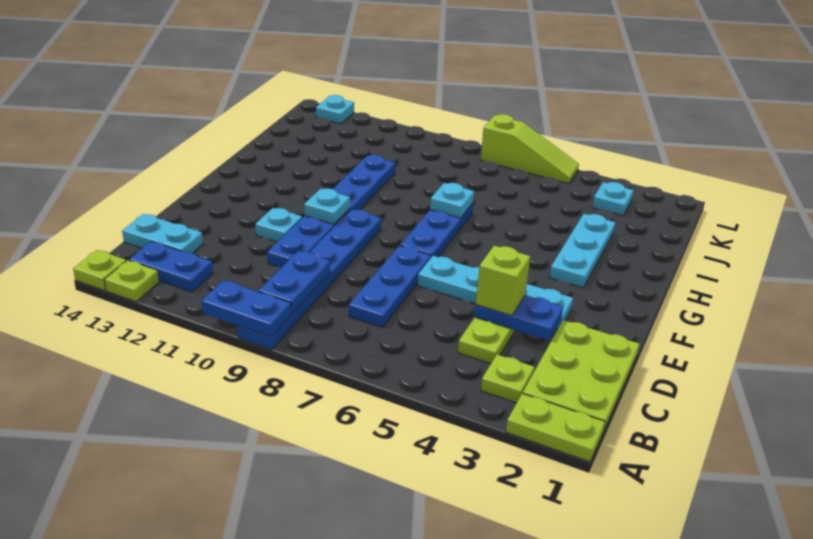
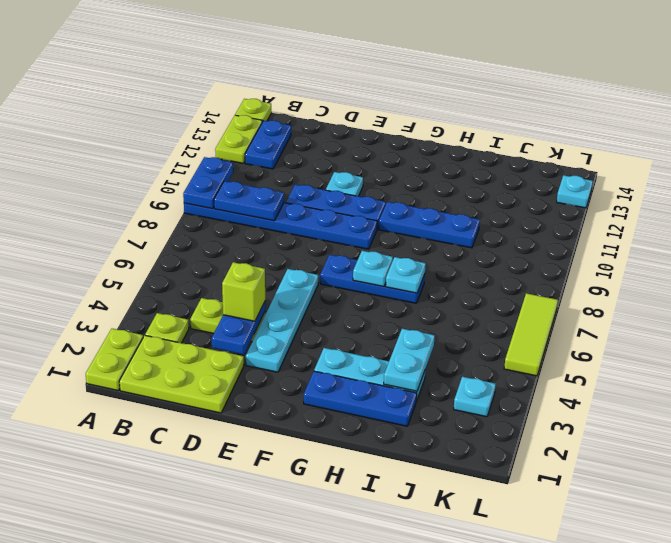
lime plate A13 level 1 -> lime plate A12:A13 level 1
blue plate C7:E7 level 1 -> blue plate G2:I2 level 1
cyan plate C13:C14 level 1 -> cyan plate I3:I4 level 2
cyan plate F10 level 2 -> cyan plate G7 level 2
lime slope L5:L7 level 1 top 7 -> lime tile L5:L7 level 1

